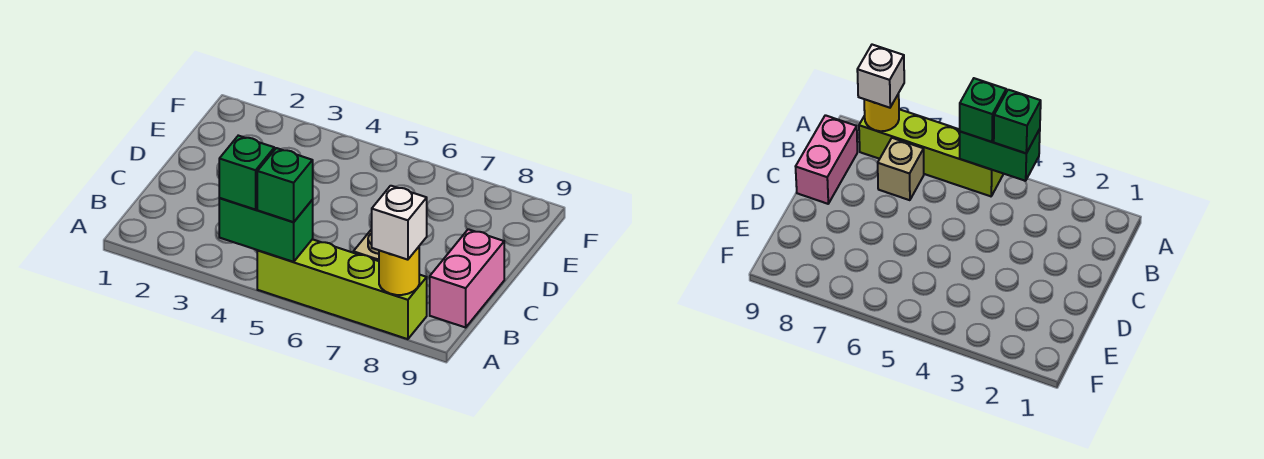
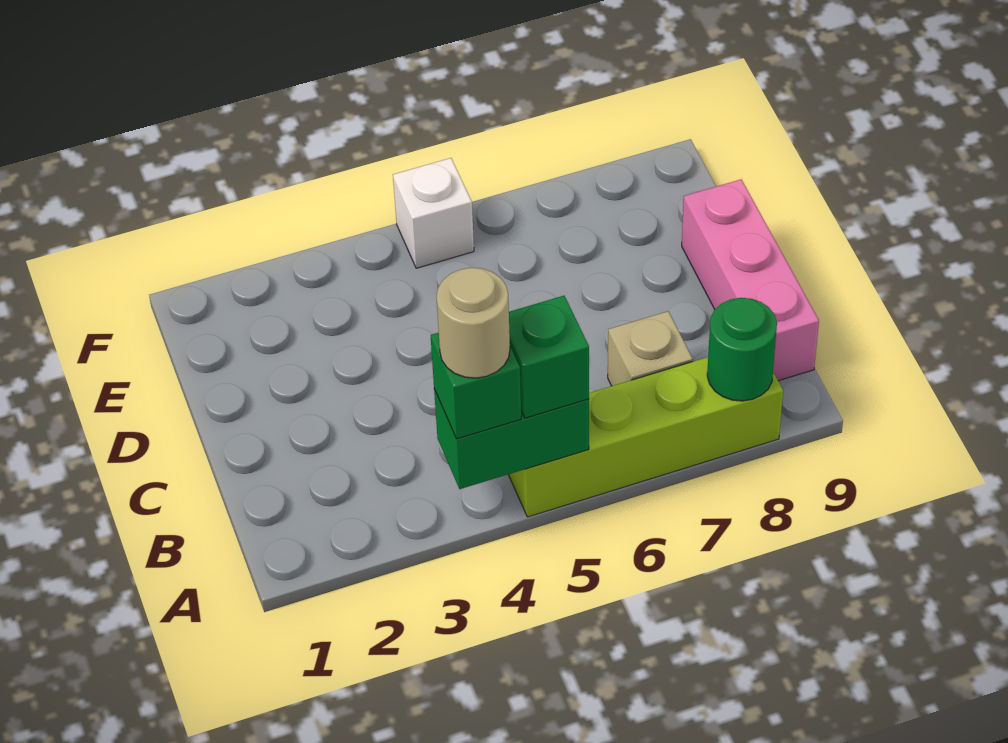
none -> tan round brick A4 level 4
yellow round brick A8 level 2 -> green round brick A8 level 2
white brick A8 level 3 -> white brick F5 level 1
pink brick B9:C9 level 1 -> pink brick B9:D9 level 1

